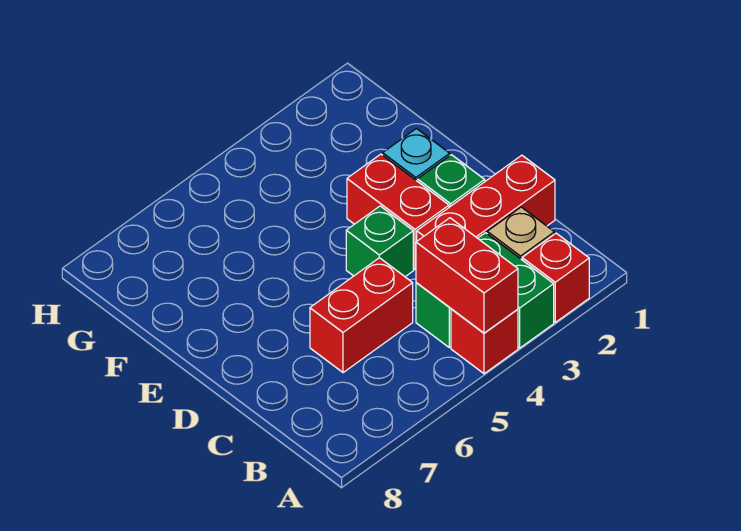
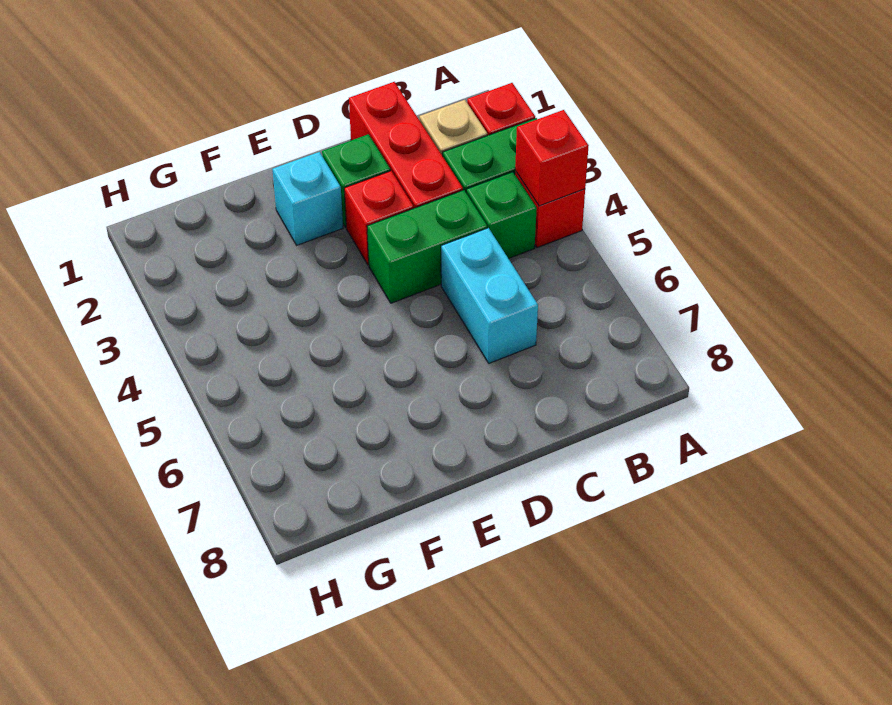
red brick A4:B4 level 2 -> red brick A4 level 2
red brick C5:C6 level 1 -> cyan brick C5:C6 level 1
red brick D3:E3 level 1 -> red brick D3 level 1
green brick D4 level 1 -> green brick C4:D4 level 1

